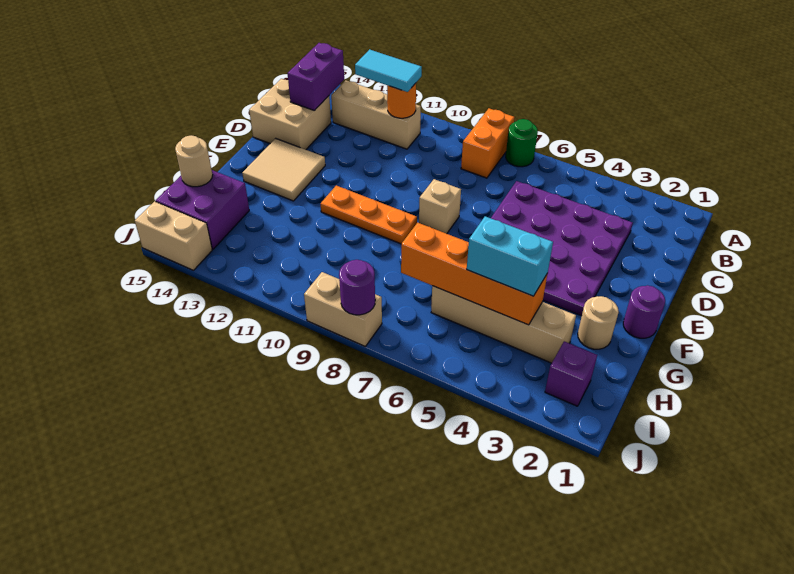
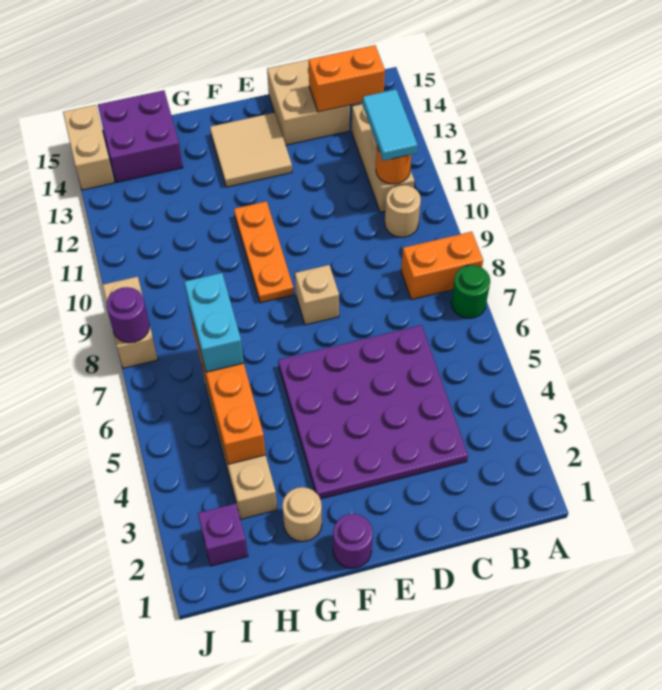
purple brick B14:C14 level 2 -> orange brick B14:C14 level 2
cyan brick H4:H5 level 3 -> cyan brick H6:H7 level 3
tan round brick H15 level 2 -> tan round brick B10 level 1

